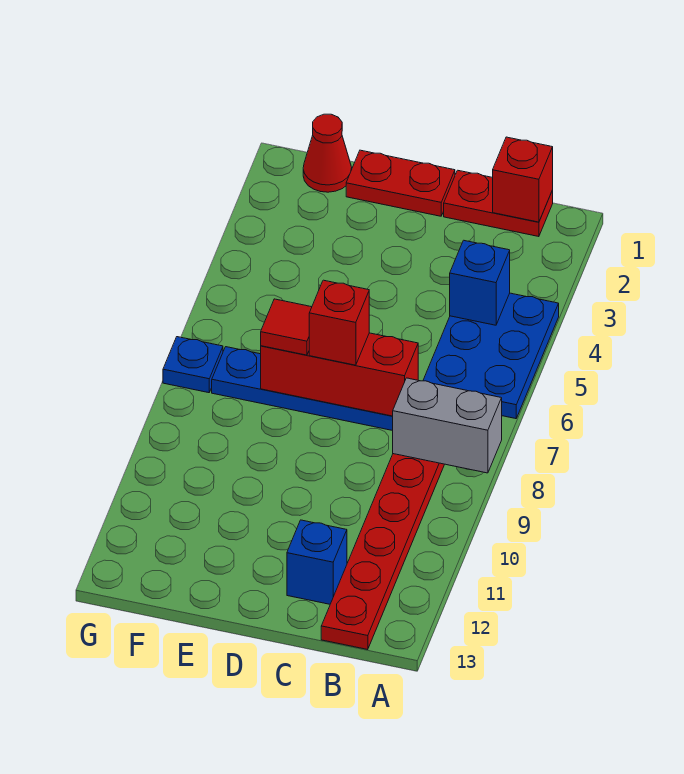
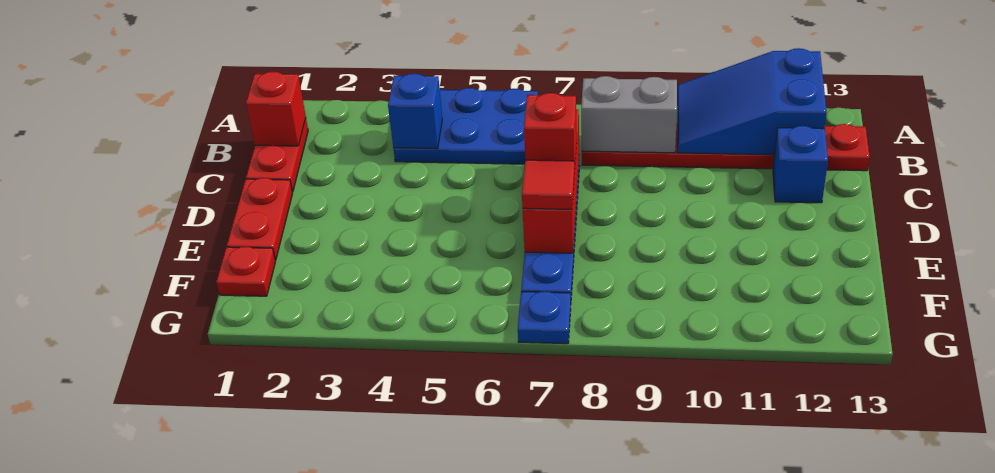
grey brick A8:B8 level 2 -> grey brick B8:B9 level 2
none -> blue slope A10:B12 level 2 top 12
red cone F1 level 1 -> red plate F1 level 1

